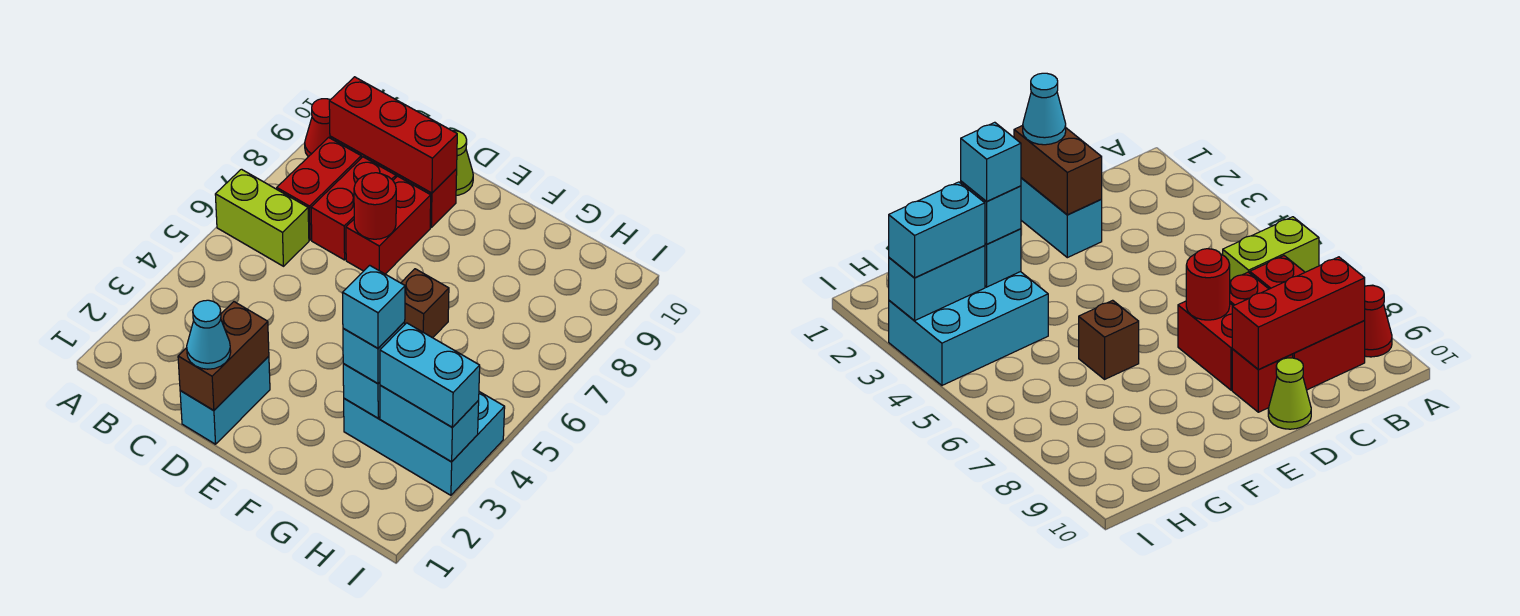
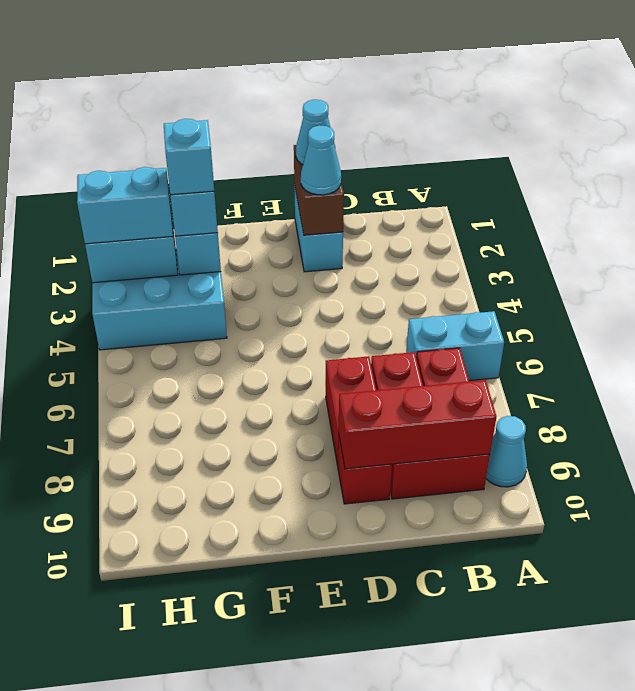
lime brick A6:B6 level 1 -> cyan brick A6:B6 level 1
red cone A9 level 1 -> cyan cone A9 level 1
none -> cyan cone D2 level 3
red round brick D7 level 2 -> none
lime cone D10 level 1 -> none
brown brick F6 level 1 -> none

